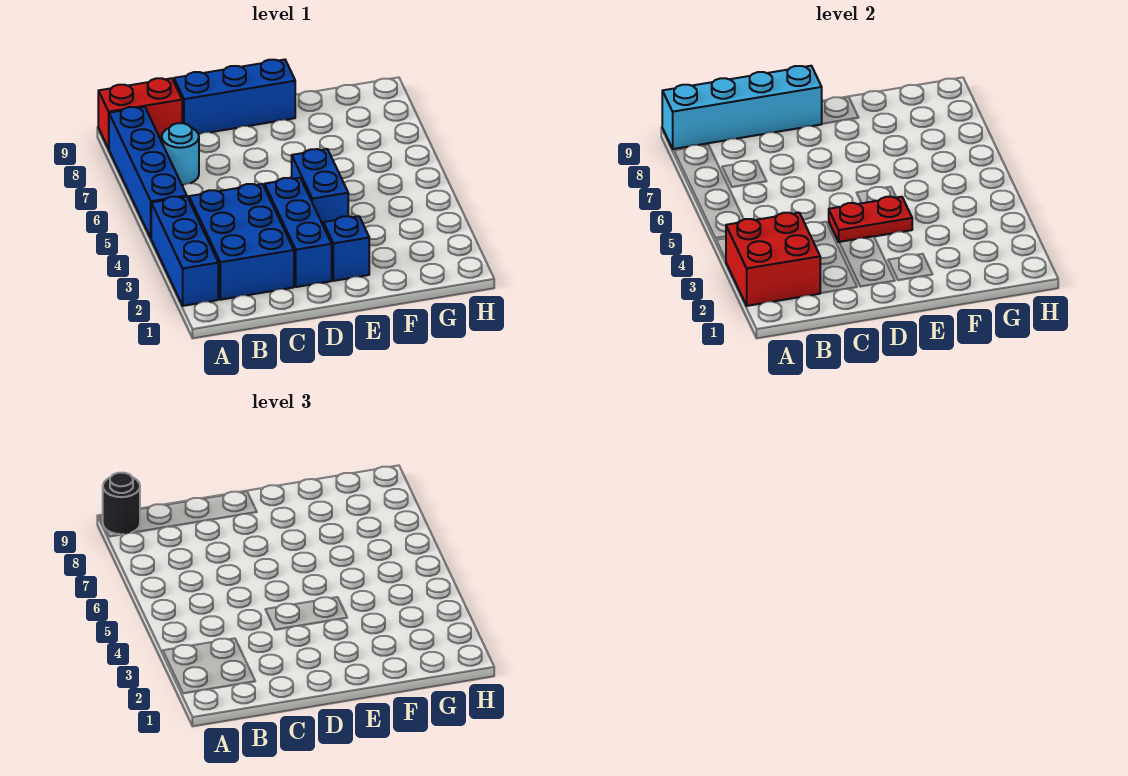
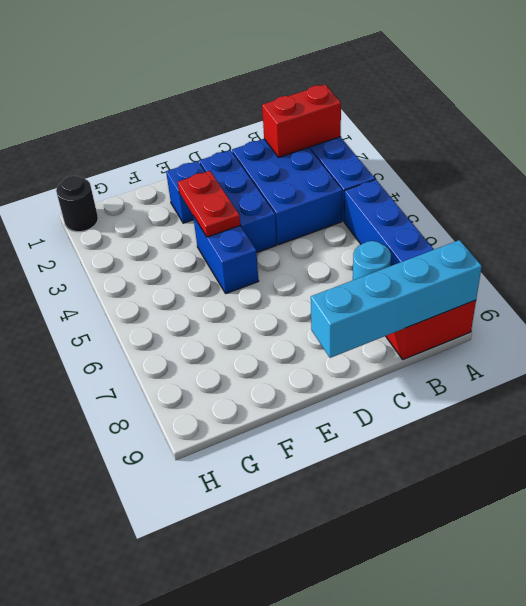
red brick A2:B3 level 2 -> red brick A2:B2 level 2
black round brick A9 level 3 -> black round brick H1 level 1
blue brick C9:E9 level 1 -> none
red plate D4:E4 level 2 -> red plate E3:E4 level 2

